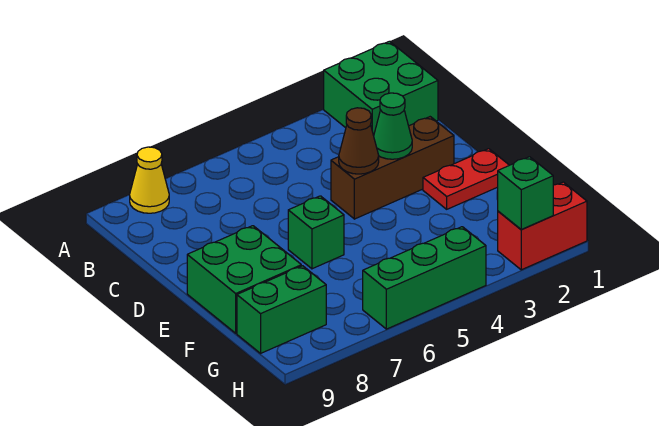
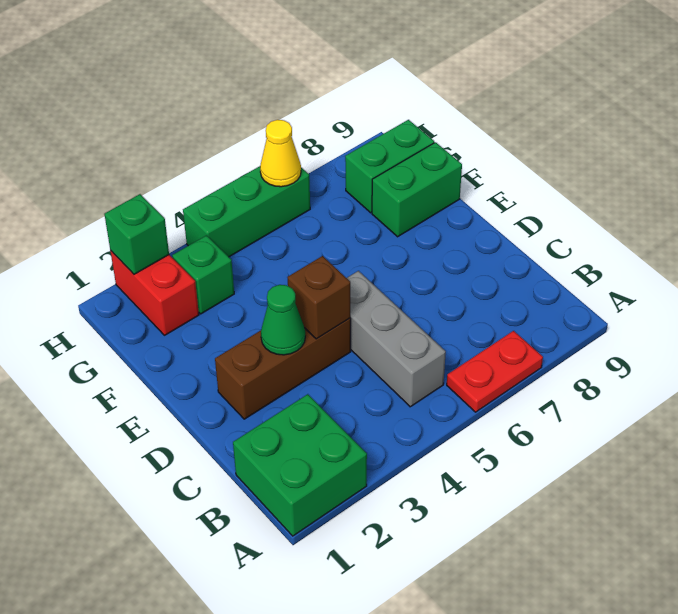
yellow cone A8 level 1 -> yellow cone H6 level 2
none -> grey brick B5:D5 level 1
brown cone D4 level 2 -> brown brick D4 level 2
red plate E1:E2 level 1 -> red plate A6:A7 level 1
green brick E6 level 1 -> green brick G3 level 1
green brick E8:F9 level 1 -> green brick F8:F9 level 1
red brick H1:H2 level 1 -> red brick G2:H2 level 1

